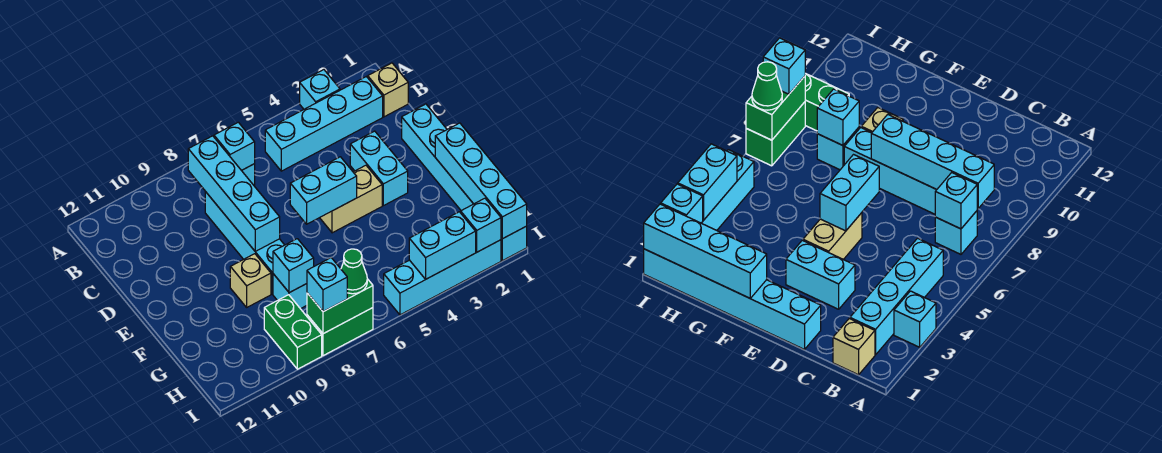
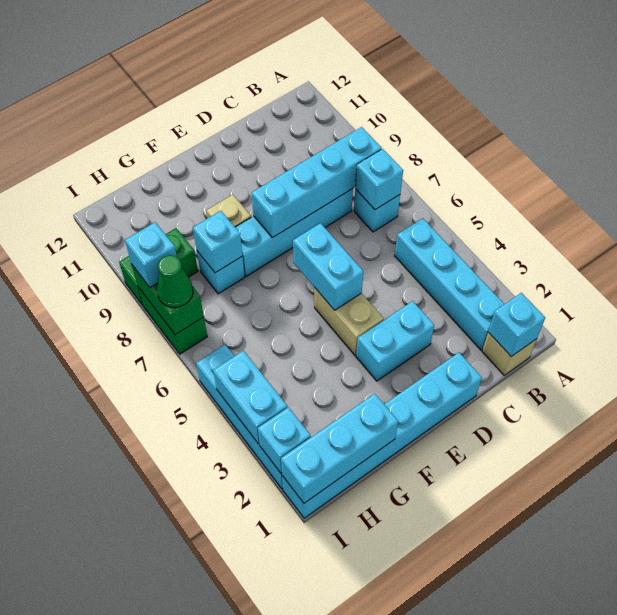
cyan brick A3 level 1 -> cyan brick B1 level 2
cyan brick F1:I1 level 2 -> cyan brick G1:I1 level 2

